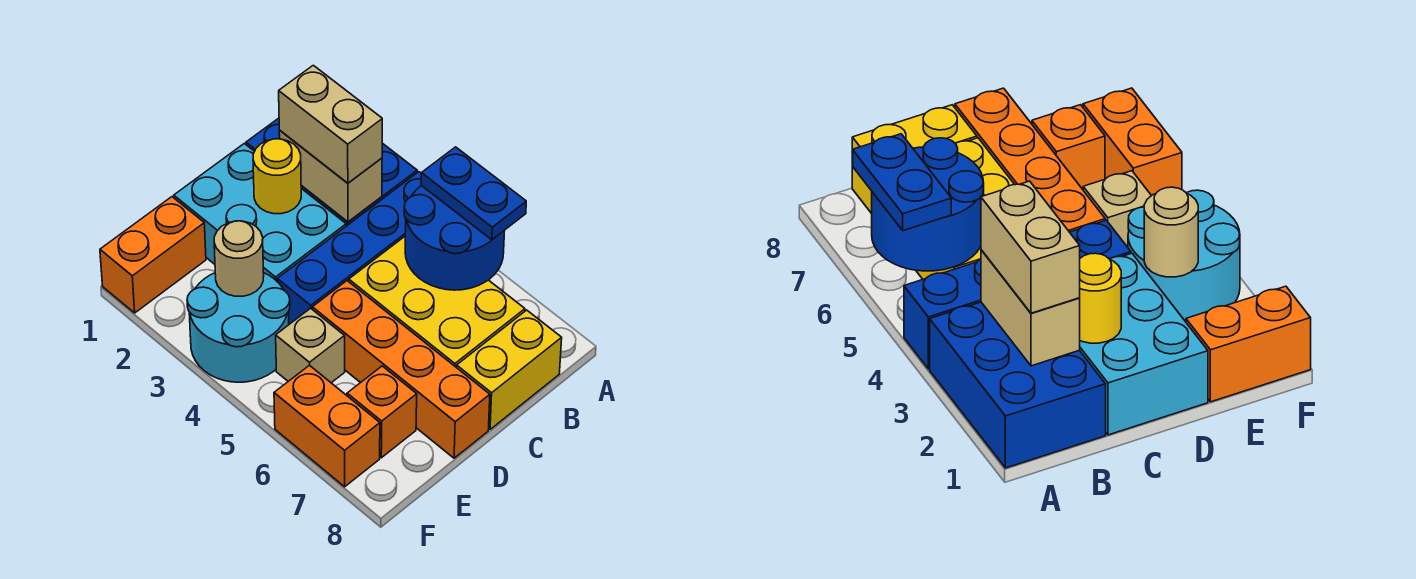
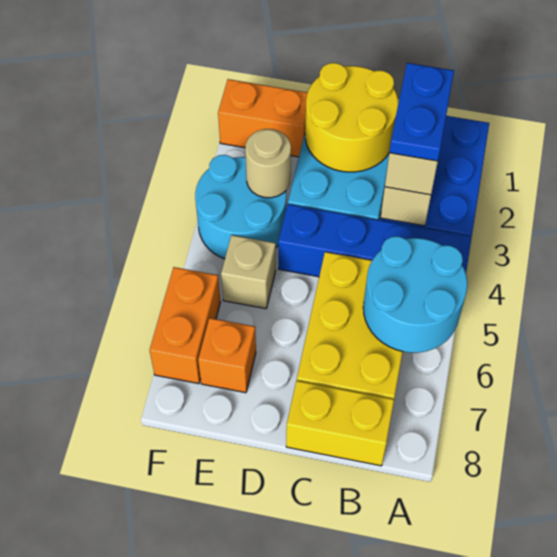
blue round brick A5:B6 level 2 -> cyan round brick A5:B6 level 2
blue plate A5:A6 level 3 -> blue plate B2:B3 level 4
yellow round brick C2 level 2 -> yellow round brick C1:D2 level 2
orange brick D5:D8 level 1 -> none

